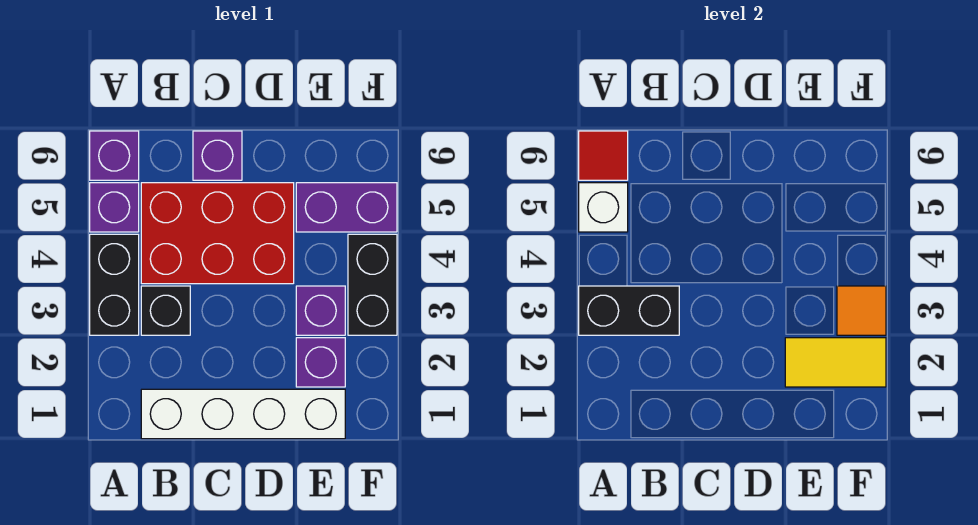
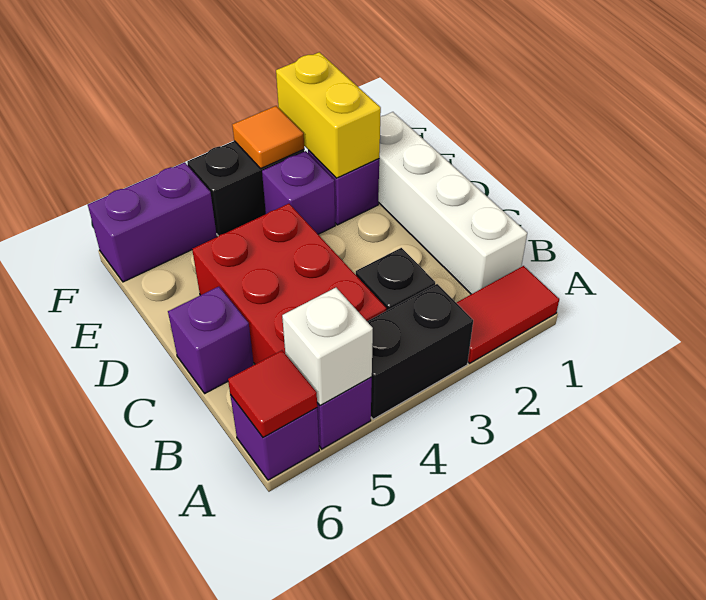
none -> red tile A1:A2 level 1
black brick A3:B3 level 2 -> none
yellow tile E2:F2 level 2 -> yellow brick E2:F2 level 2
purple brick E5:F5 level 1 -> purple brick F5:F6 level 1

